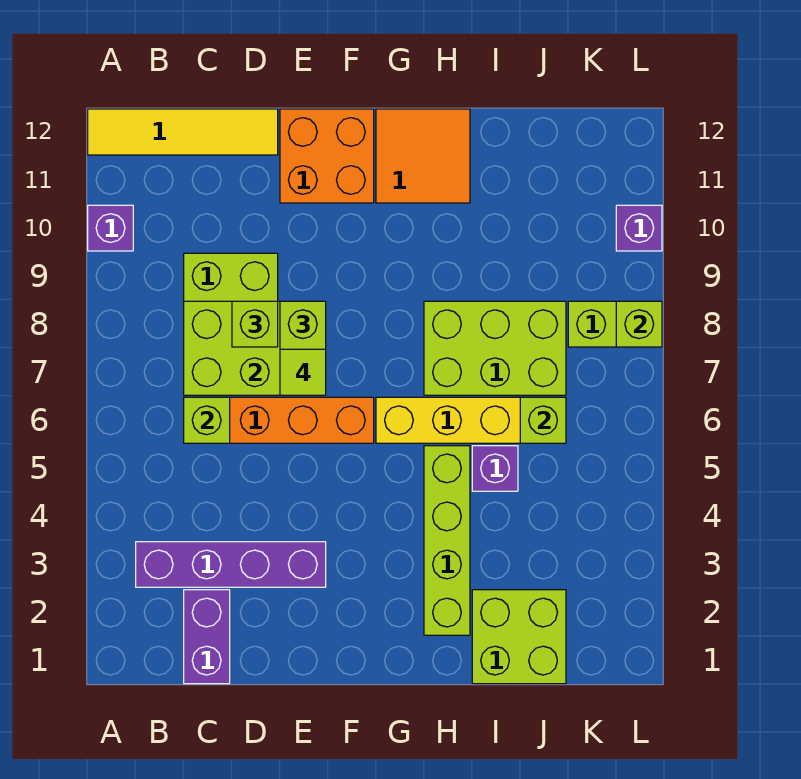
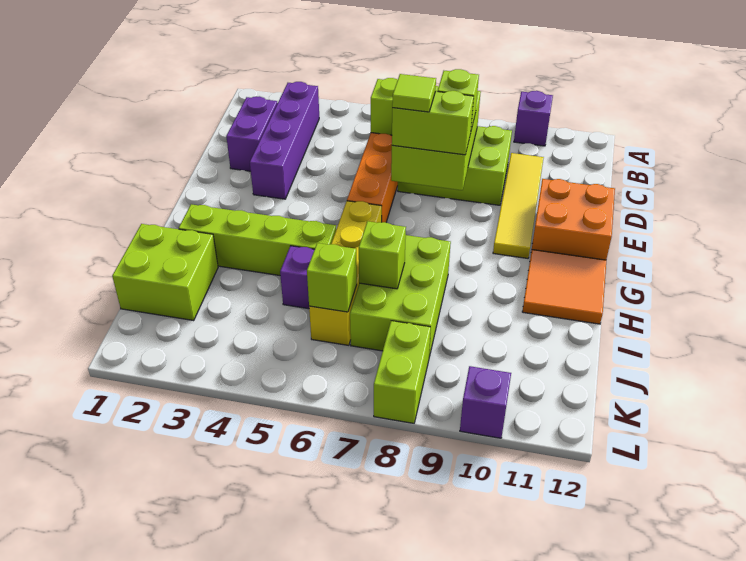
yellow tile A12:D12 level 1 -> yellow tile C10:F10 level 1
purple brick C1:C2 level 1 -> purple brick C2:D2 level 1
lime brick L8 level 2 -> lime brick I7 level 2

